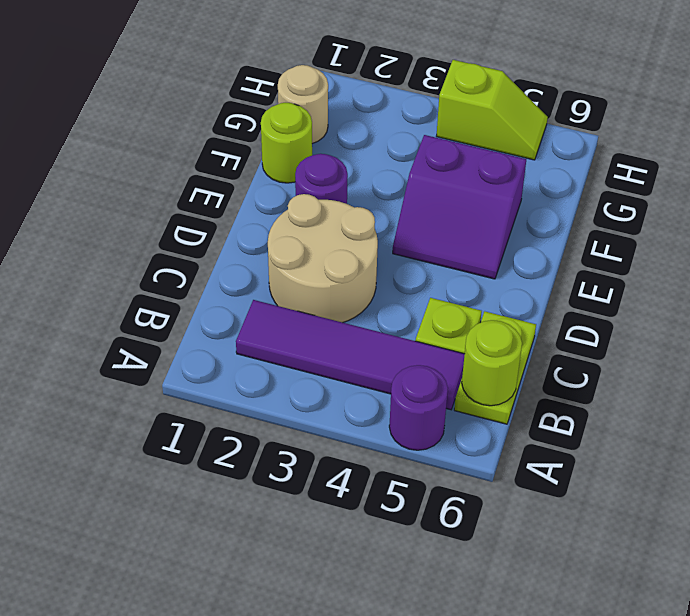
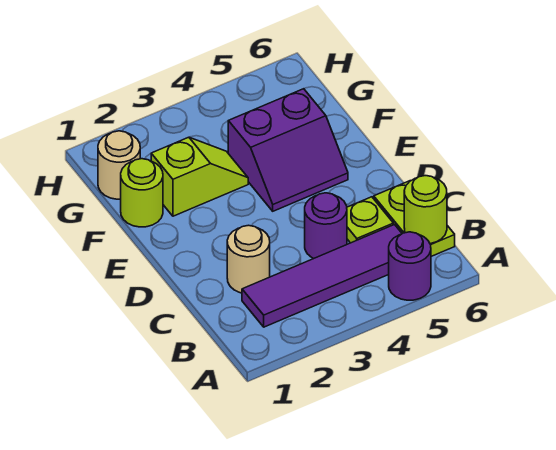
tan round brick C2:D3 level 1 -> tan round brick C2 level 1
purple round brick E2 level 1 -> purple round brick C4 level 1
lime slope H4:H5 level 1 top 4 -> lime slope F2:F3 level 1 top 2

